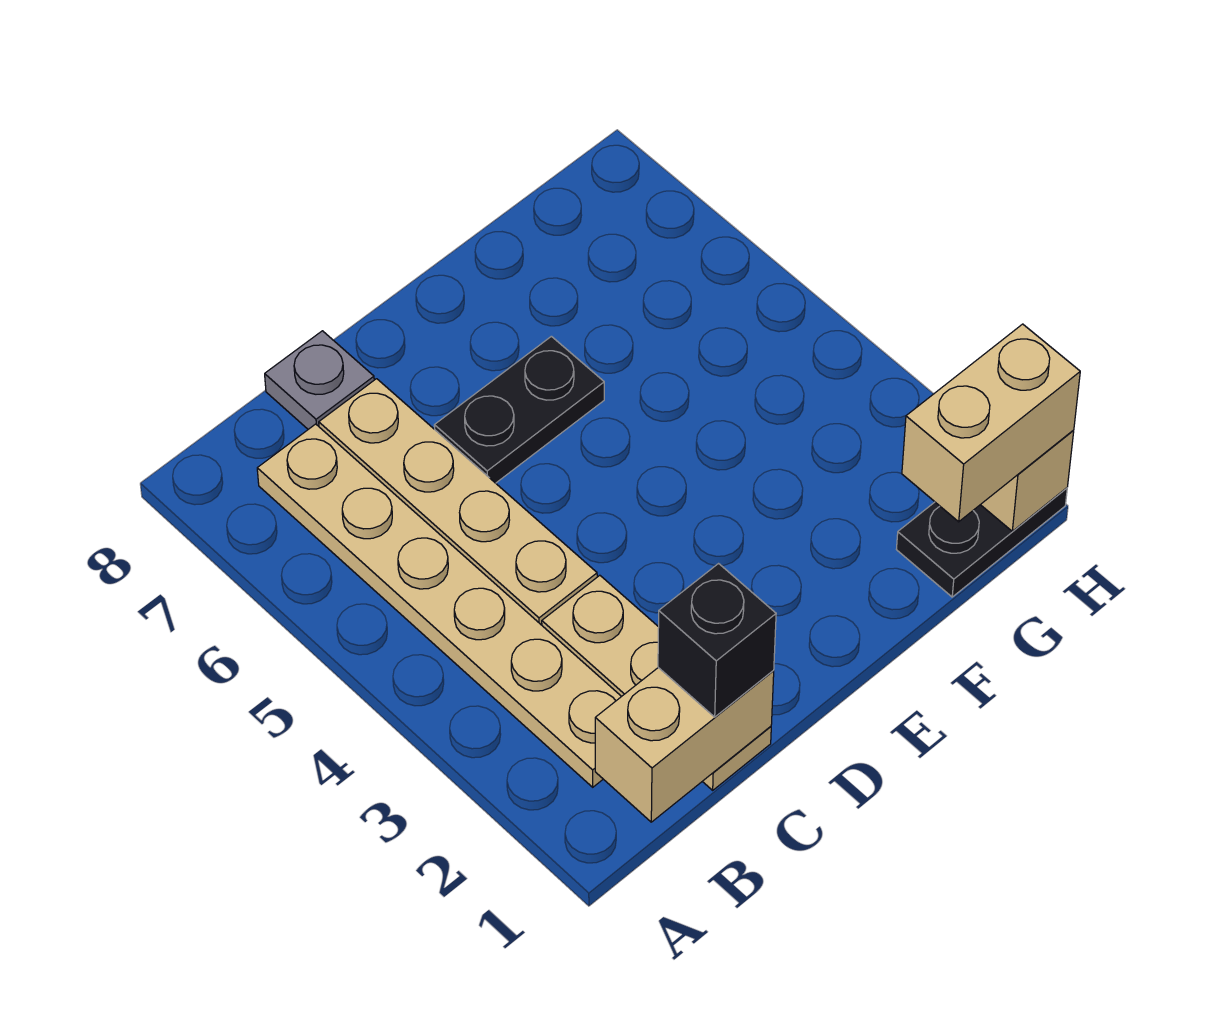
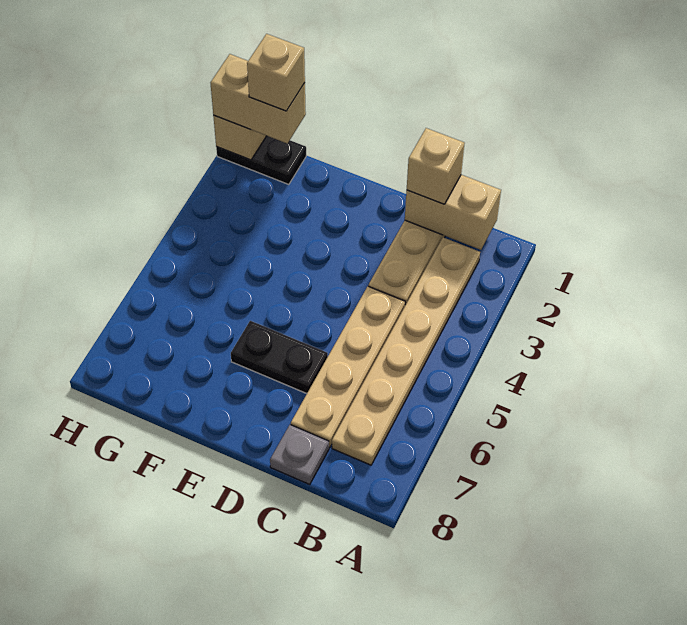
black brick C1 level 3 -> tan brick C1 level 3
none -> tan brick G1 level 4

